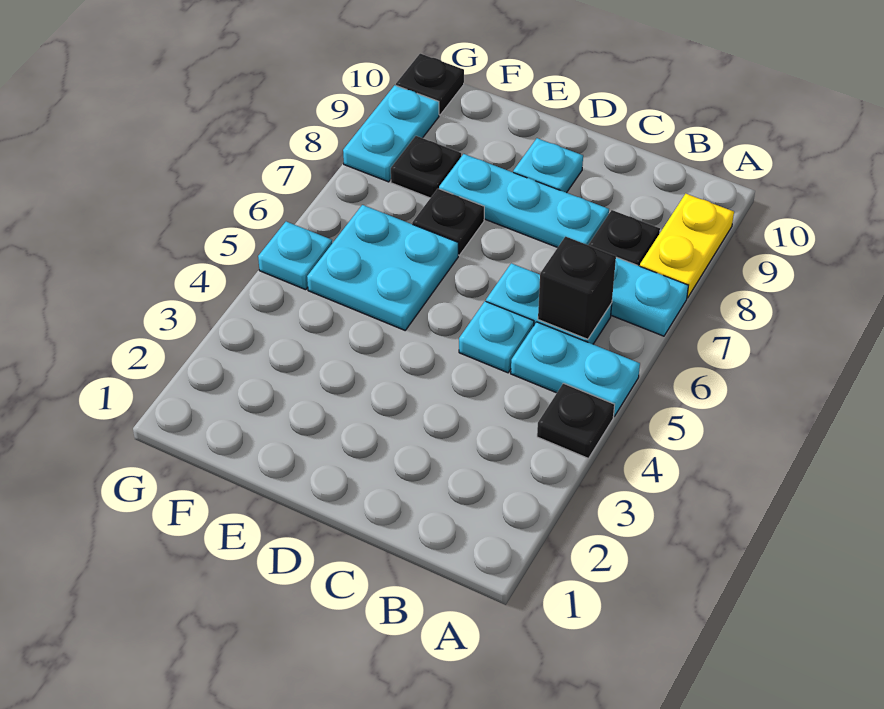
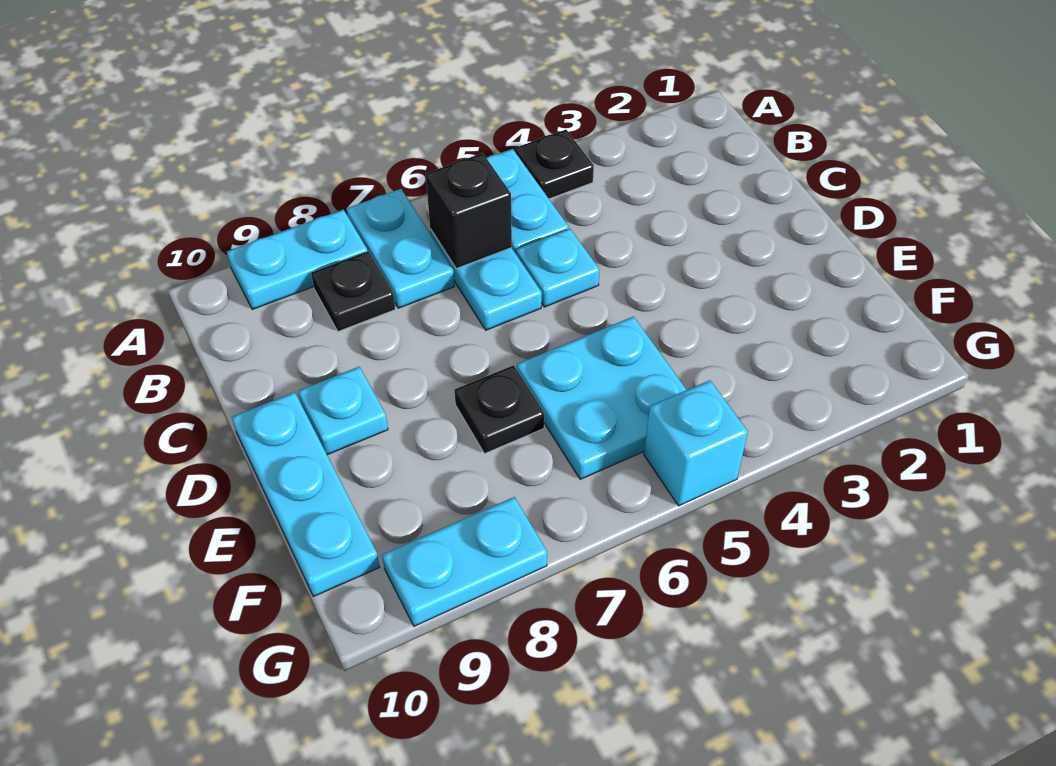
yellow plate A8:A9 level 1 -> cyan plate A8:A9 level 1
cyan plate C8:E8 level 1 -> cyan plate D10:F10 level 1
black plate F8 level 1 -> none
cyan plate G5 level 1 -> cyan brick G5 level 1
black plate G10 level 1 -> none

